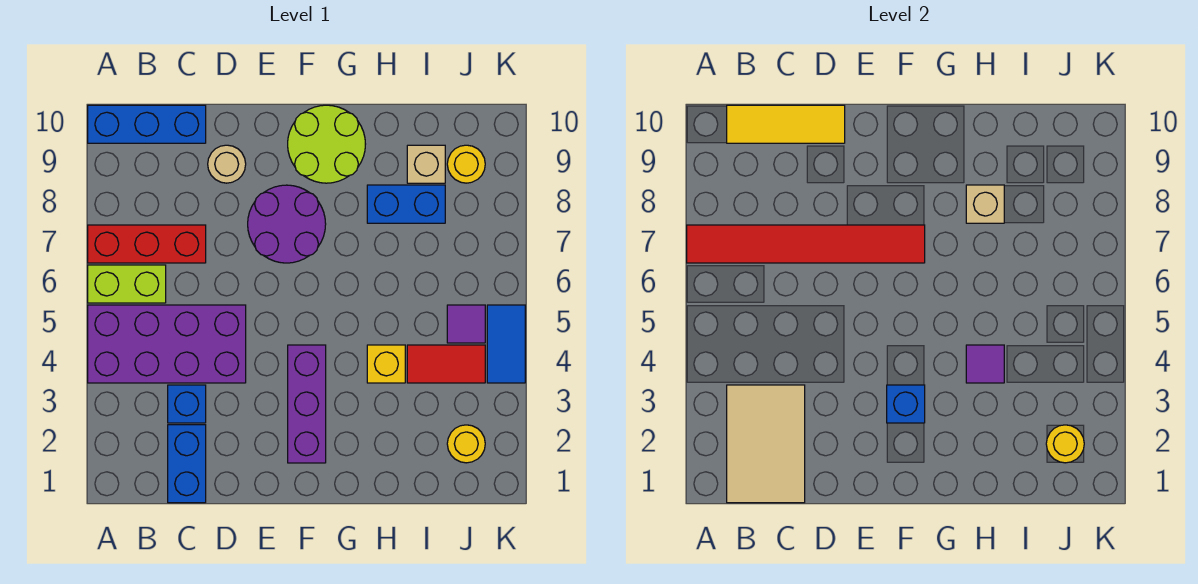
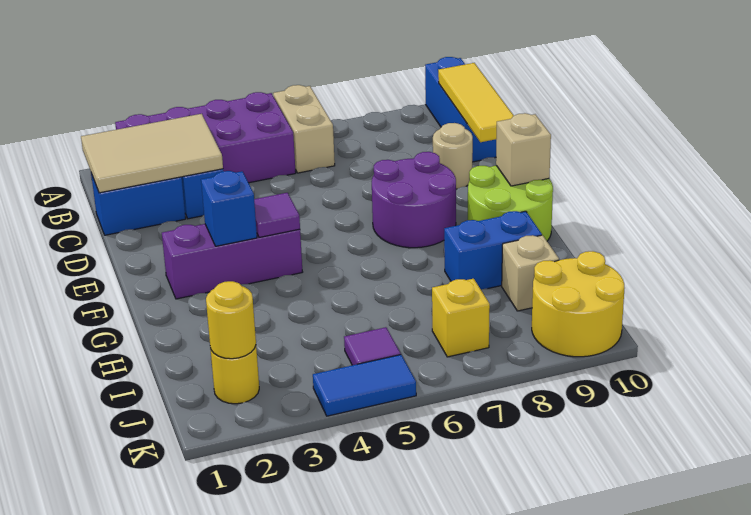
purple brick A4:D5 level 1 -> purple brick A2:B5 level 1
lime brick A6:B6 level 1 -> tan brick A6:B6 level 1
red brick A7:C7 level 1 -> none
red tile A7:F7 level 2 -> none
yellow brick H4 level 1 -> yellow brick J7 level 1
purple tile H4 level 2 -> purple tile F4 level 2
blue brick H8:I8 level 1 -> blue brick H8:H9 level 1
tan brick H8 level 2 -> tan brick F10 level 2
red tile I4:J4 level 1 -> none
yellow round brick J9 level 1 -> yellow round brick J9:K10 level 1

